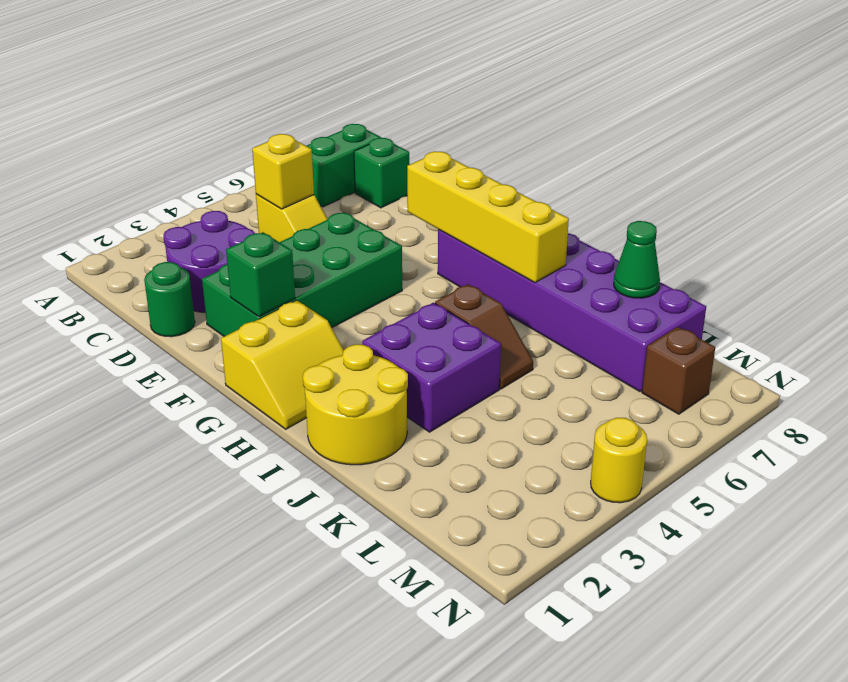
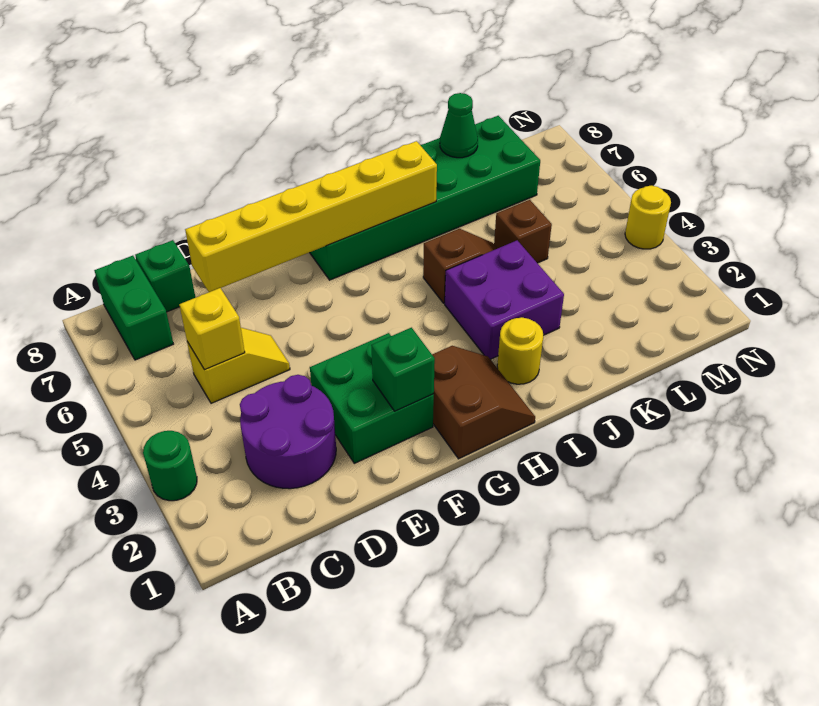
green round brick D1 level 1 -> green round brick A3 level 1
green brick E2:F5 level 1 -> green brick E2:F3 level 1
yellow brick F7:I7 level 2 -> yellow brick D7:I7 level 2
yellow slope G1:H2 level 1 top G -> brown slope G1:H2 level 1 top G
purple brick G7:L8 level 1 -> green brick G7:L8 level 1
yellow round brick I1:J2 level 1 -> yellow round brick I2 level 1
brown brick M7 level 1 -> brown brick K5 level 1

